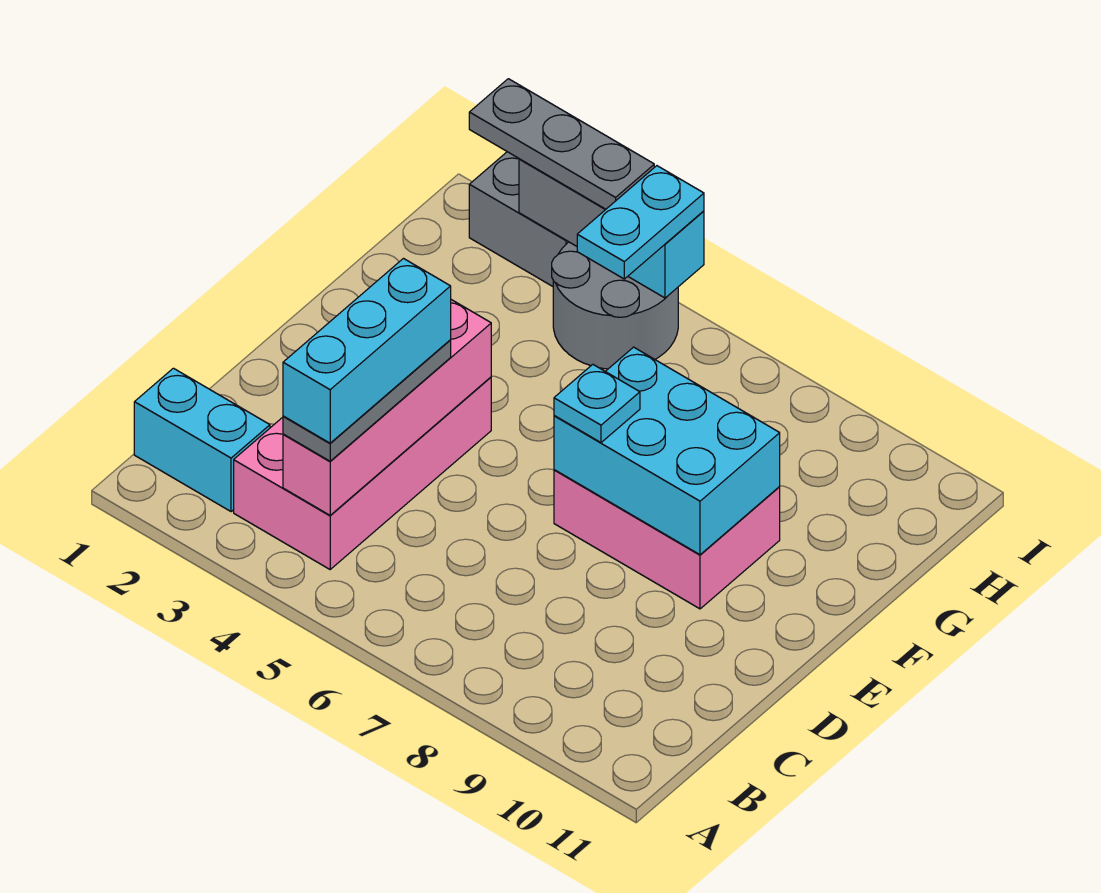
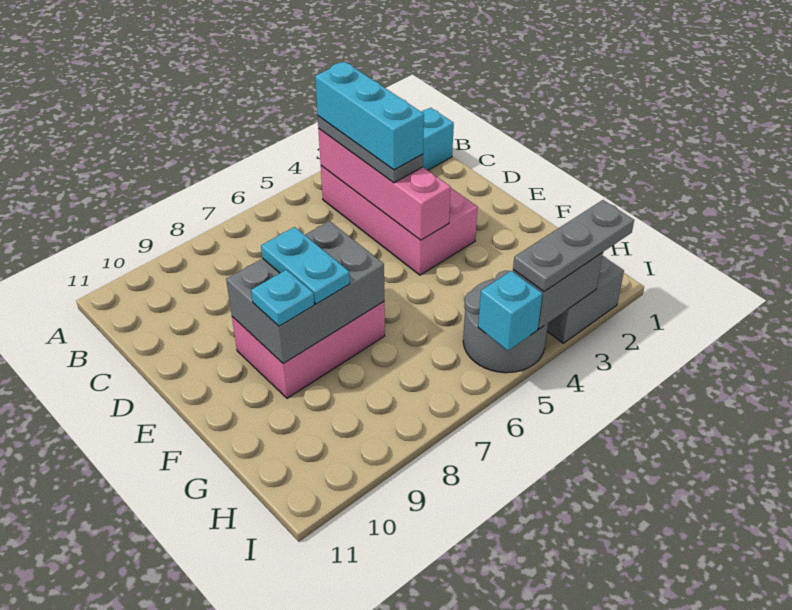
cyan brick E7:F9 level 2 -> grey brick E7:F9 level 2
cyan plate E7 level 3 -> cyan plate F9 level 3
cyan plate H5:I5 level 3 -> cyan plate E8:F8 level 3

